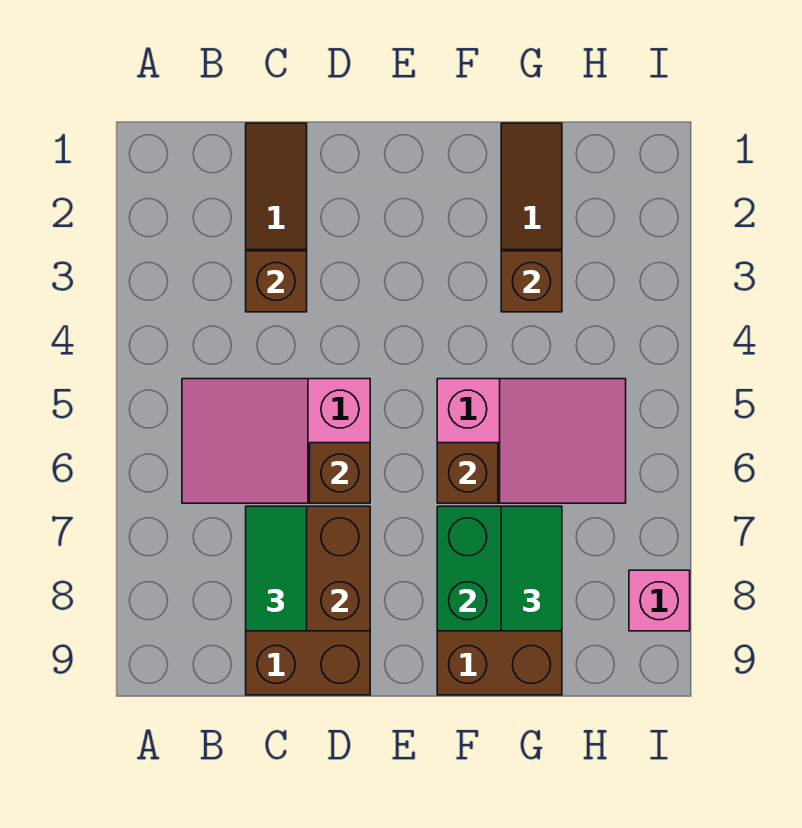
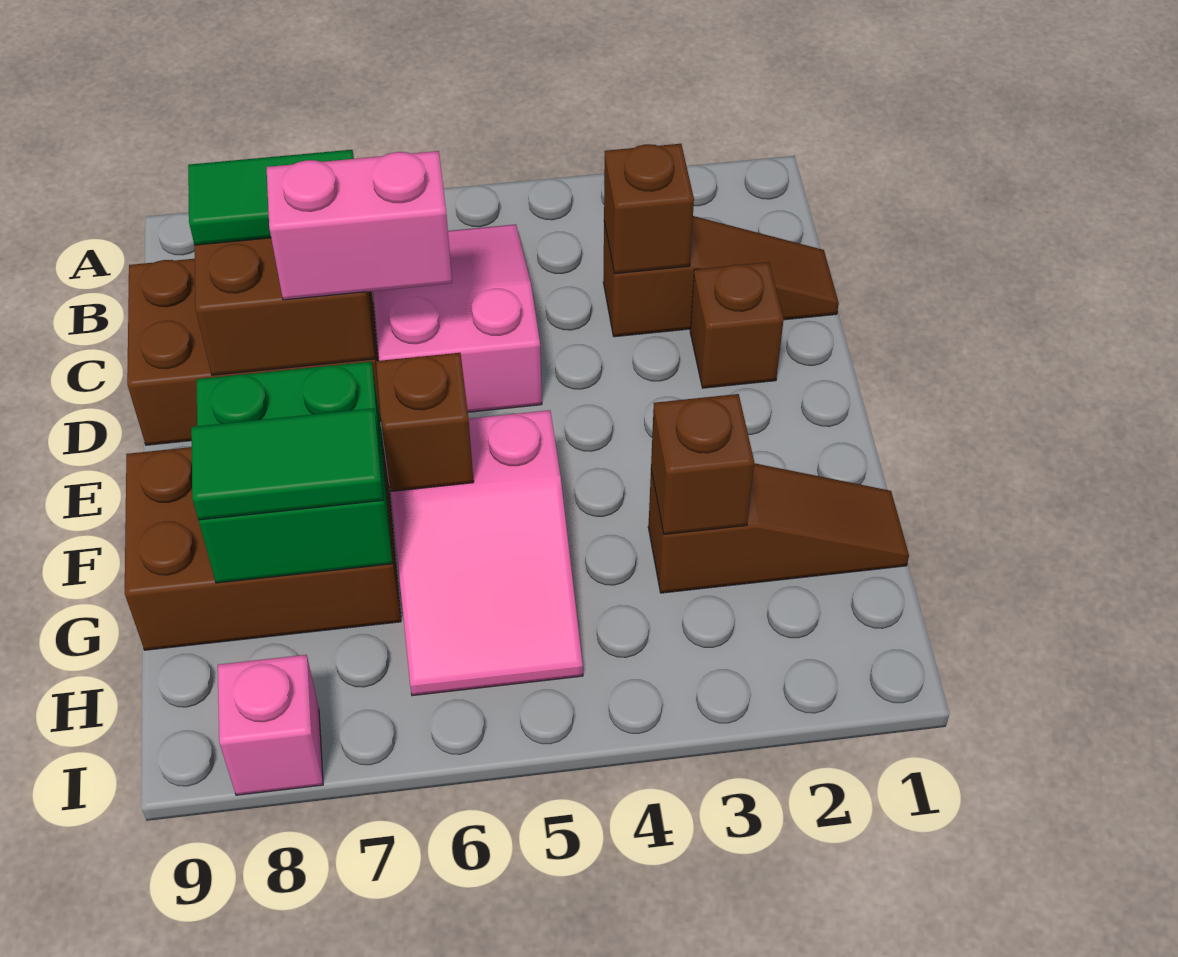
brown brick D6 level 2 -> brown brick D2 level 1
none -> pink brick D6:D7 level 3

